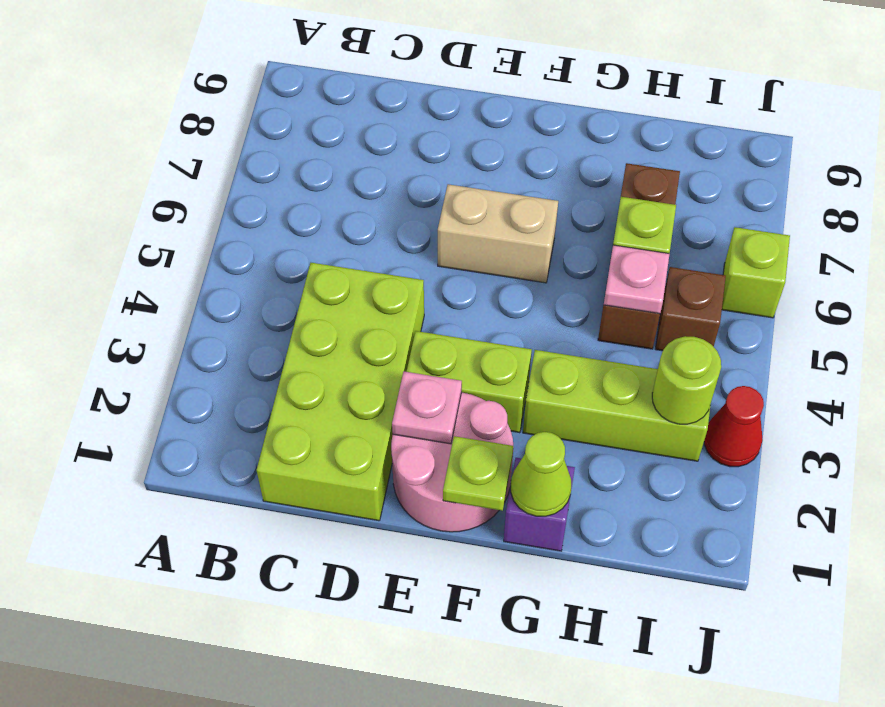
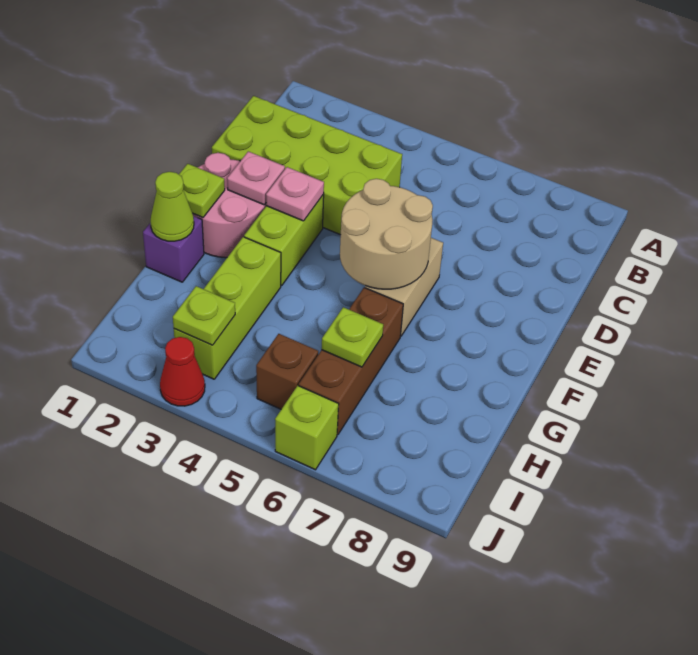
none -> tan round brick E5:F6 level 2
brown brick H5:H7 level 1 -> brown brick G6:I6 level 1
pink plate H5 level 2 -> pink plate E3 level 2
lime round brick I3 level 2 -> lime plate I3 level 2

